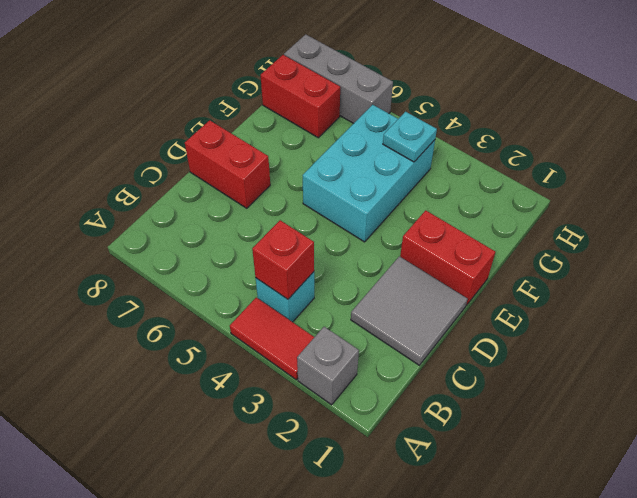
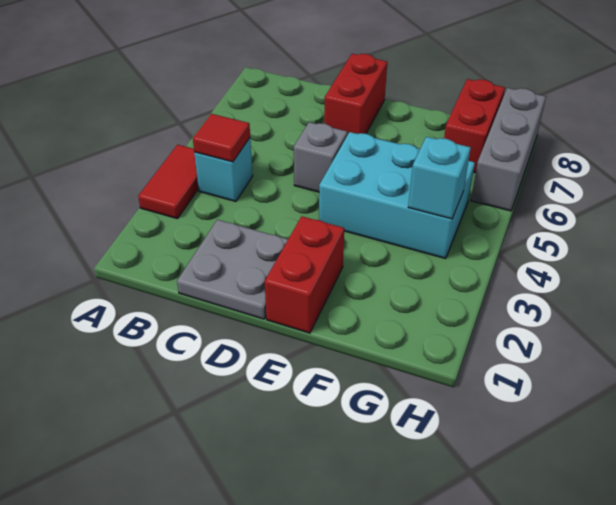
grey brick A2 level 1 -> grey brick D5 level 1
red brick B4 level 2 -> red tile B4 level 2
grey tile C1:D2 level 1 -> grey plate C1:D2 level 1
cyan plate G4 level 2 -> cyan brick G4 level 2

